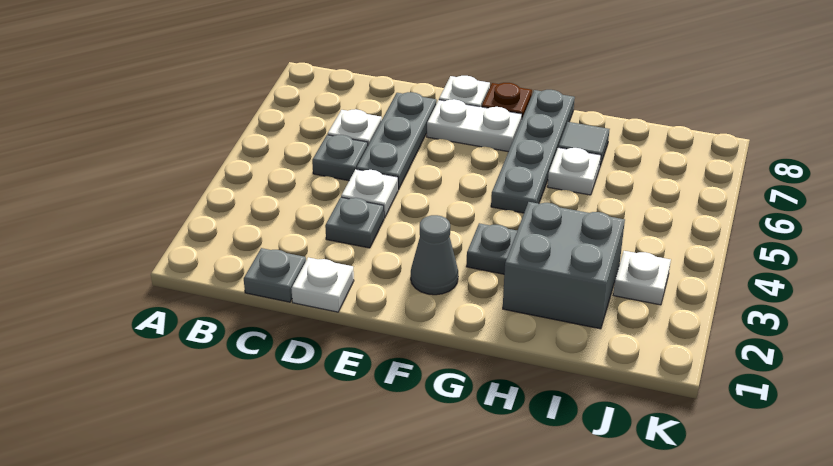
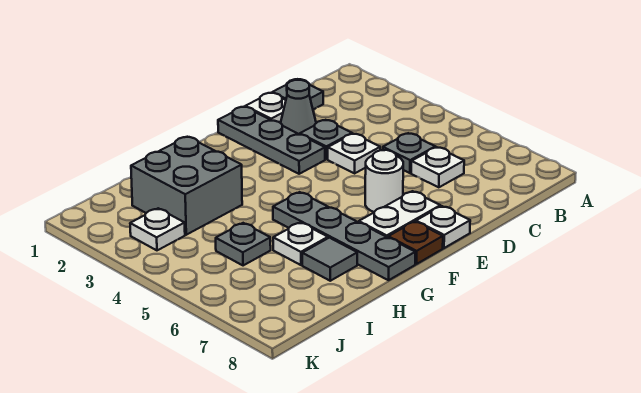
grey plate D5:D7 level 1 -> grey plate E1:E3 level 1
none -> white round brick E6 level 1
grey cone F2 level 1 -> grey cone D2 level 1
grey plate G3 level 1 -> grey plate I5 level 1

